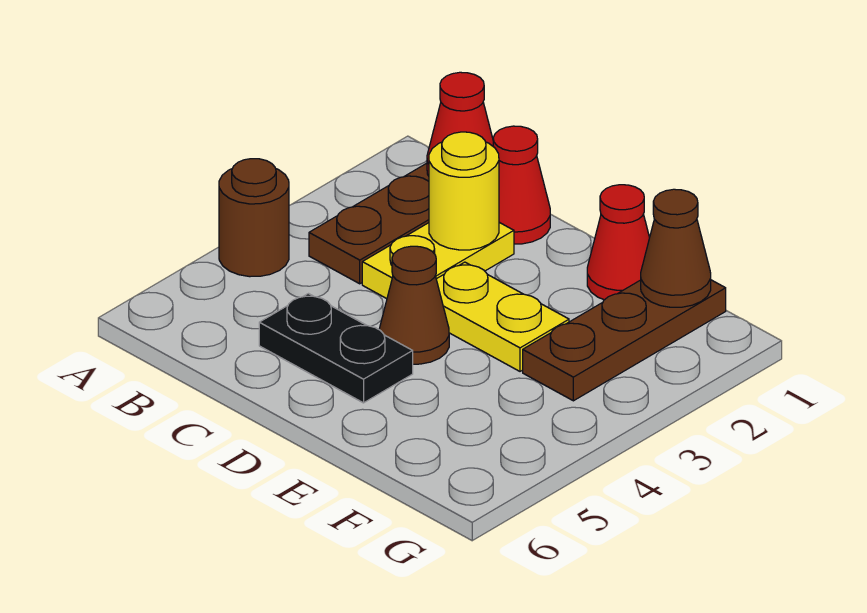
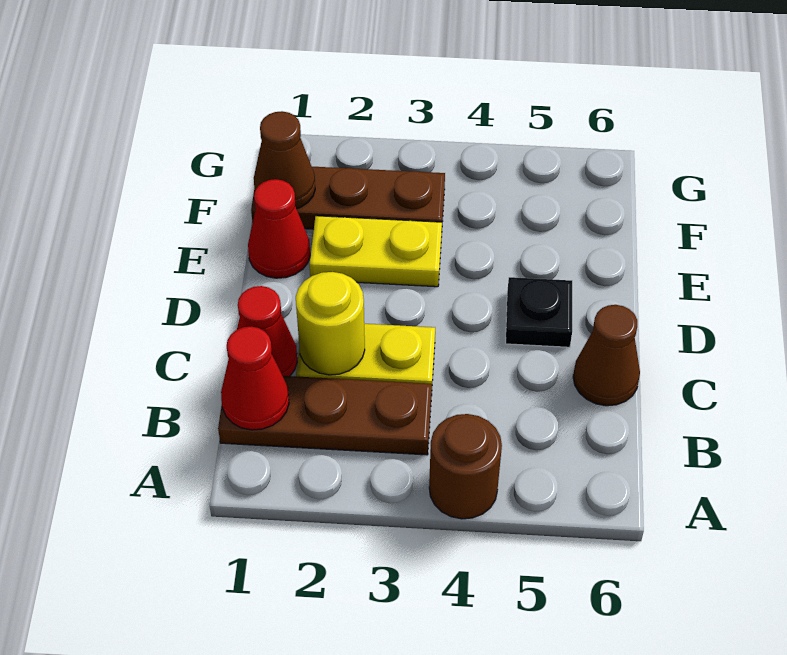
black plate C5:D5 level 1 -> black plate D5 level 1
yellow plate D3:E3 level 1 -> yellow plate E2:E3 level 1
brown cone D4 level 1 -> brown cone C6 level 1

